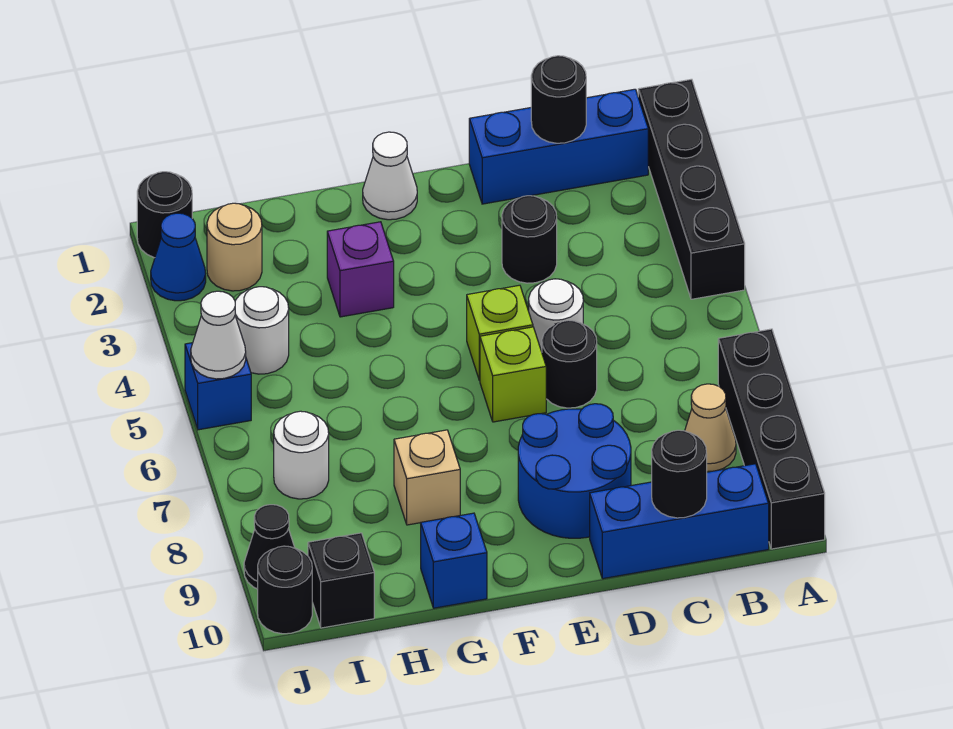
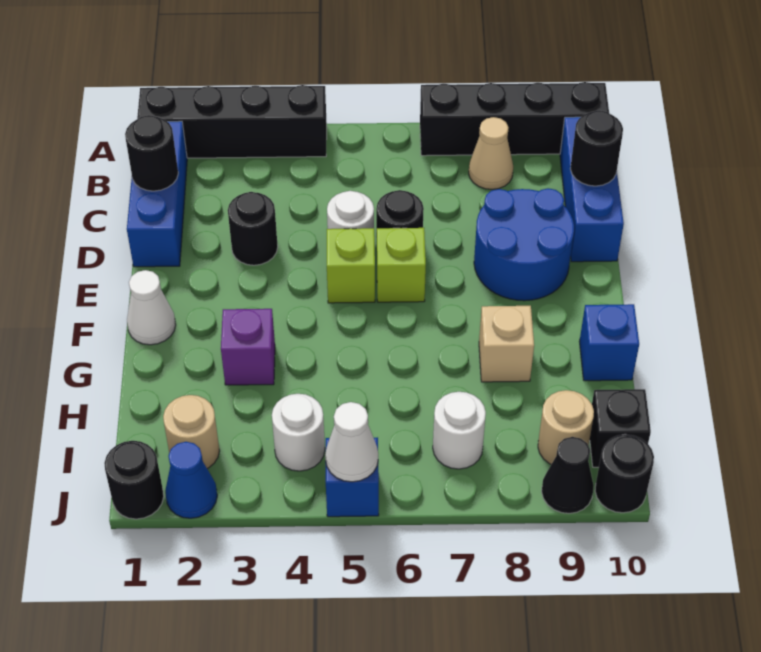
none -> tan round brick I9 level 1

